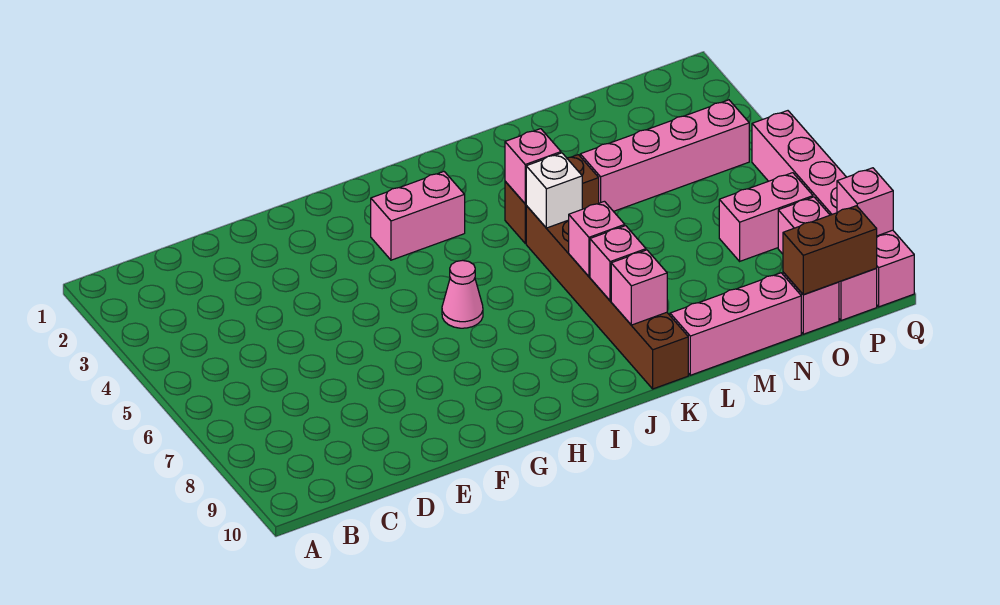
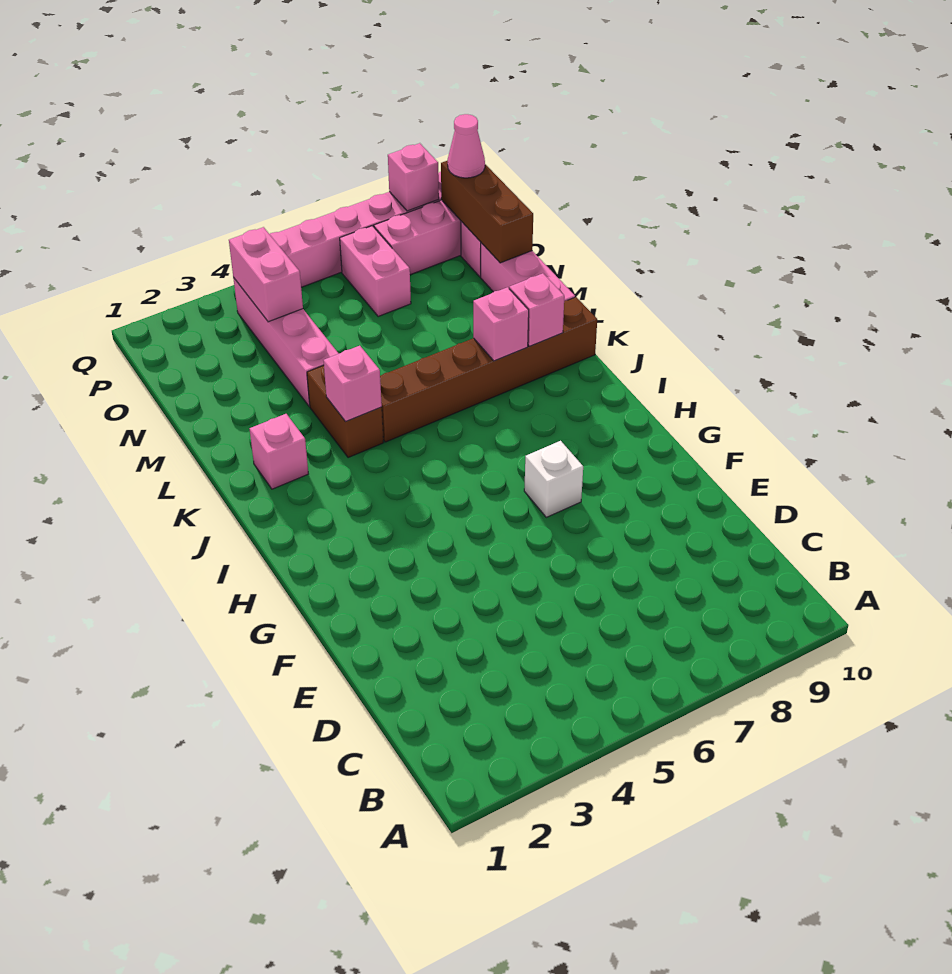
pink brick H3:I3 level 1 -> pink brick O4:P4 level 2
pink cone H6 level 1 -> pink cone P10 level 3
white brick K5 level 2 -> white brick G7 level 1
pink brick K7 level 2 -> pink brick K2 level 1
brown brick O10:P10 level 2 -> brown brick N10:P10 level 2

